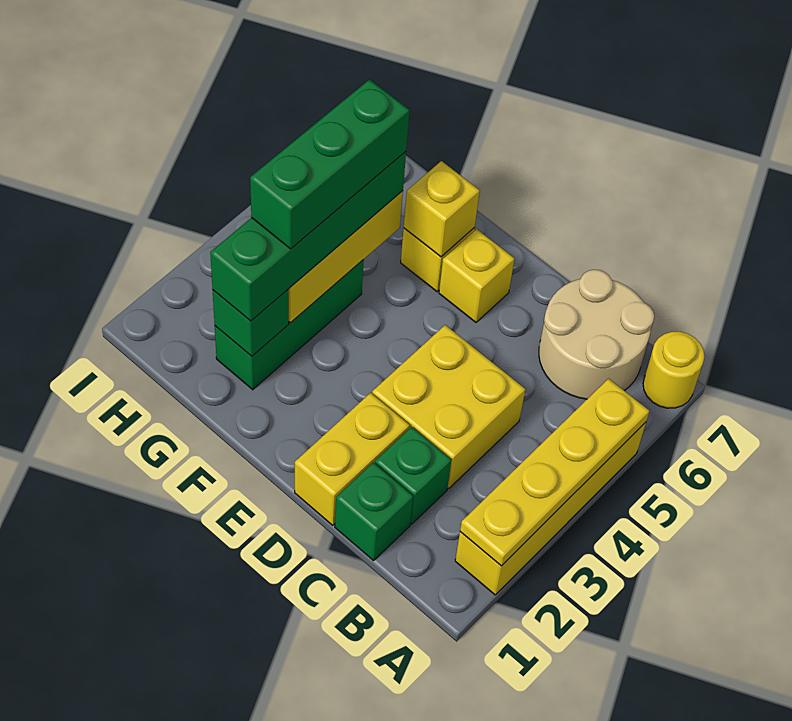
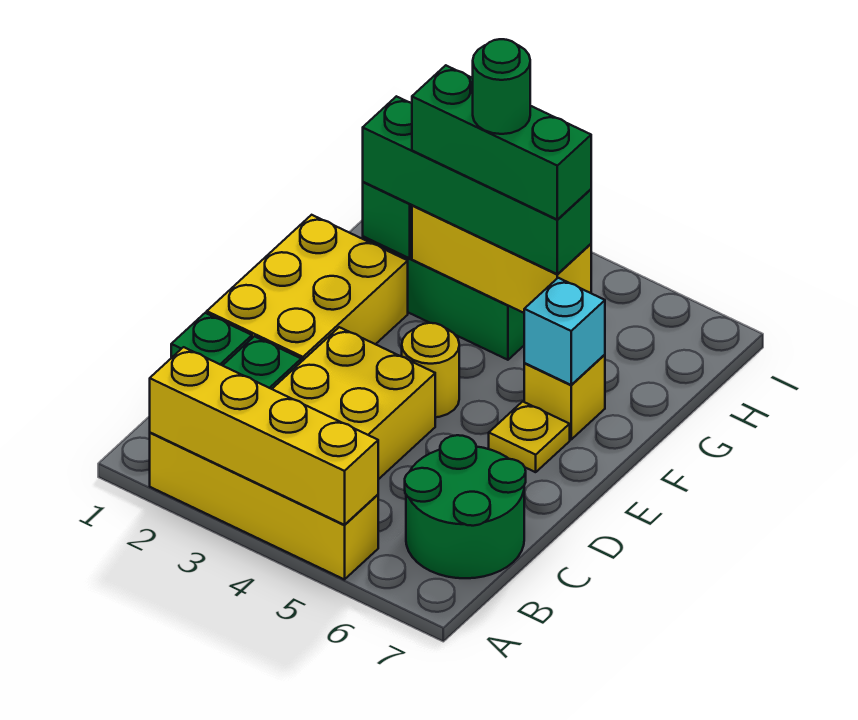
yellow plate A2:A5 level 2 -> yellow brick A2:A5 level 2
yellow round brick A7 level 1 -> yellow round brick E4 level 1
tan round brick B6:C7 level 1 -> green round brick B6:C7 level 1
yellow brick D1:D2 level 1 -> yellow brick D1:F2 level 1
yellow brick E6 level 1 -> yellow plate E6 level 1
yellow brick F6 level 2 -> cyan brick F6 level 2
none -> green round brick G4 level 5

